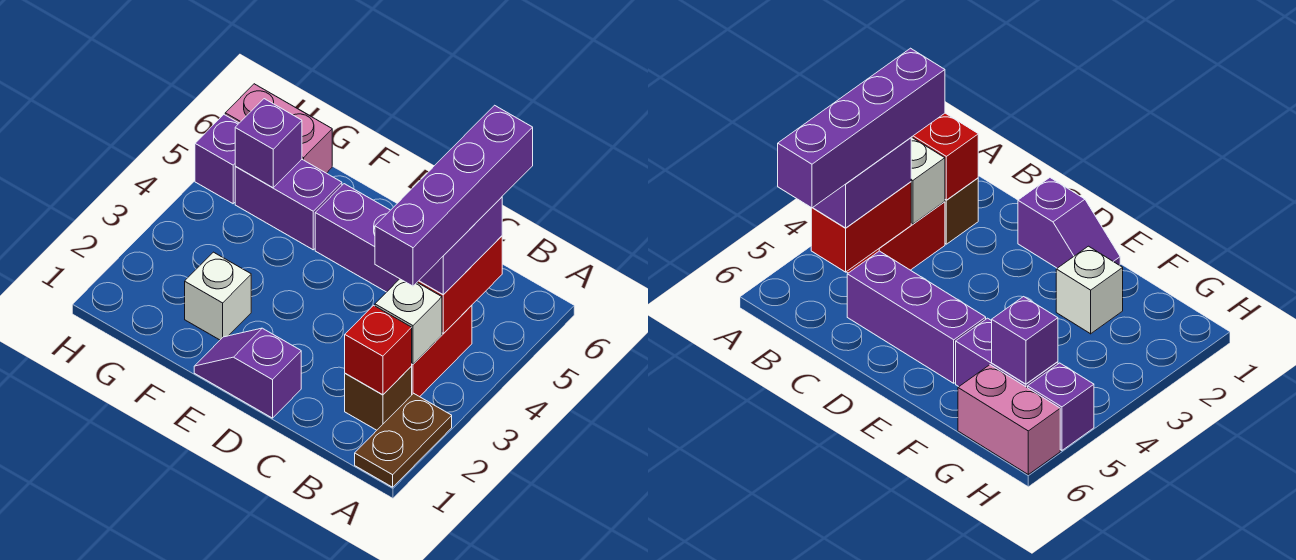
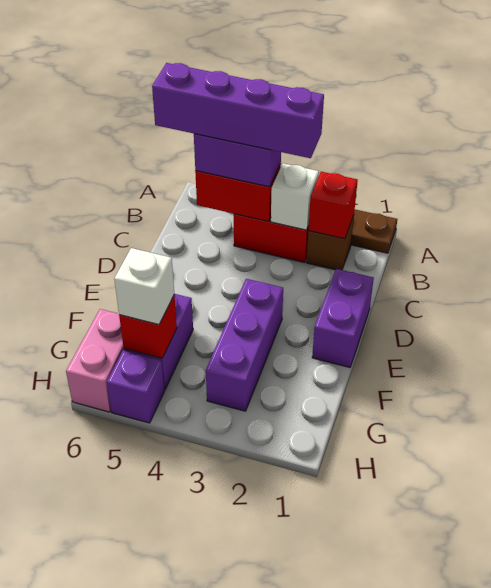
purple brick C5:E5 level 1 -> purple brick E3:G3 level 1
purple slope D1:E1 level 1 top D -> purple brick D1:E1 level 1
white brick F2 level 1 -> white brick G5 level 3
purple brick G5 level 2 -> red brick G5 level 2

